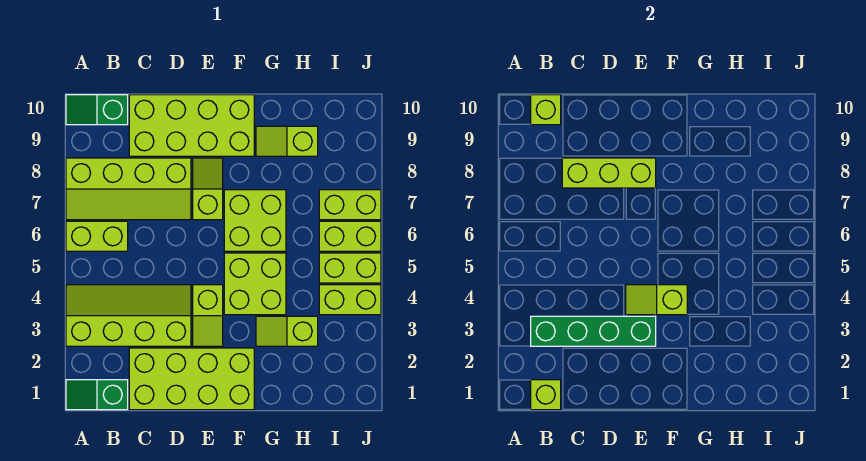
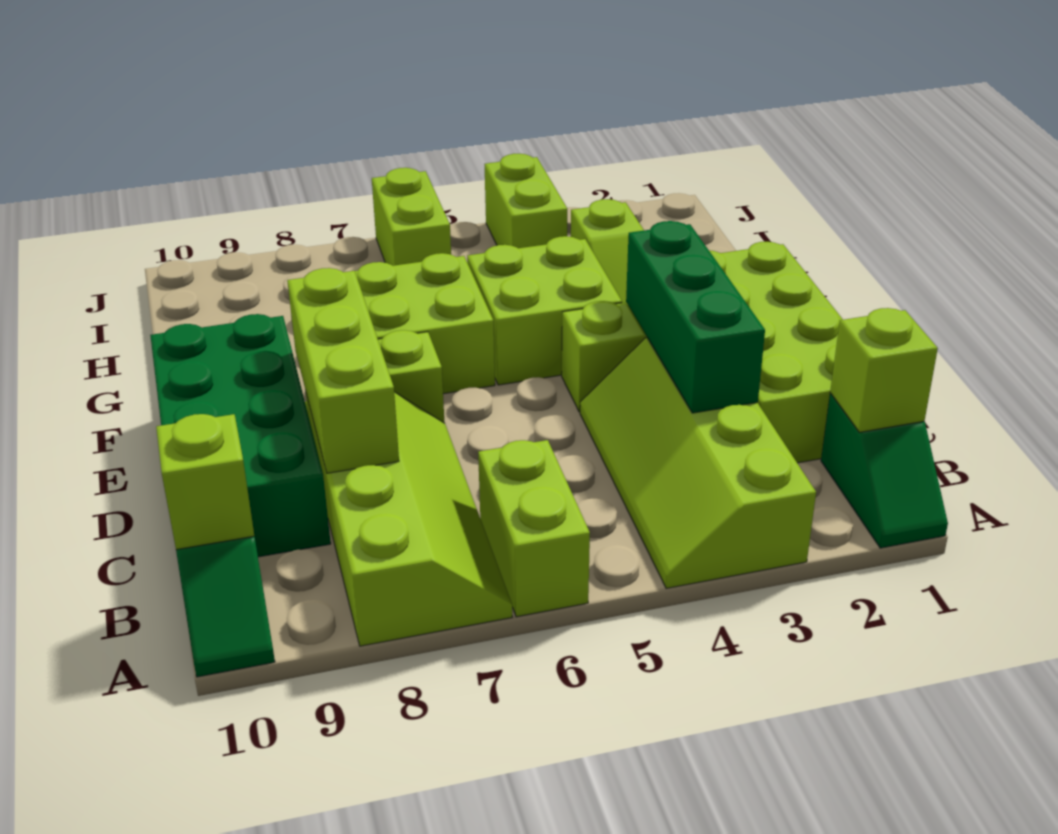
green brick B3:E3 level 2 -> green brick C3:E3 level 2
lime brick C9:F10 level 1 -> green brick C9:F10 level 1
lime slope E4:F4 level 2 top F -> none
lime slope G9:H9 level 1 top H -> none
lime brick I5:J5 level 1 -> none
lime brick I7:J7 level 1 -> none

